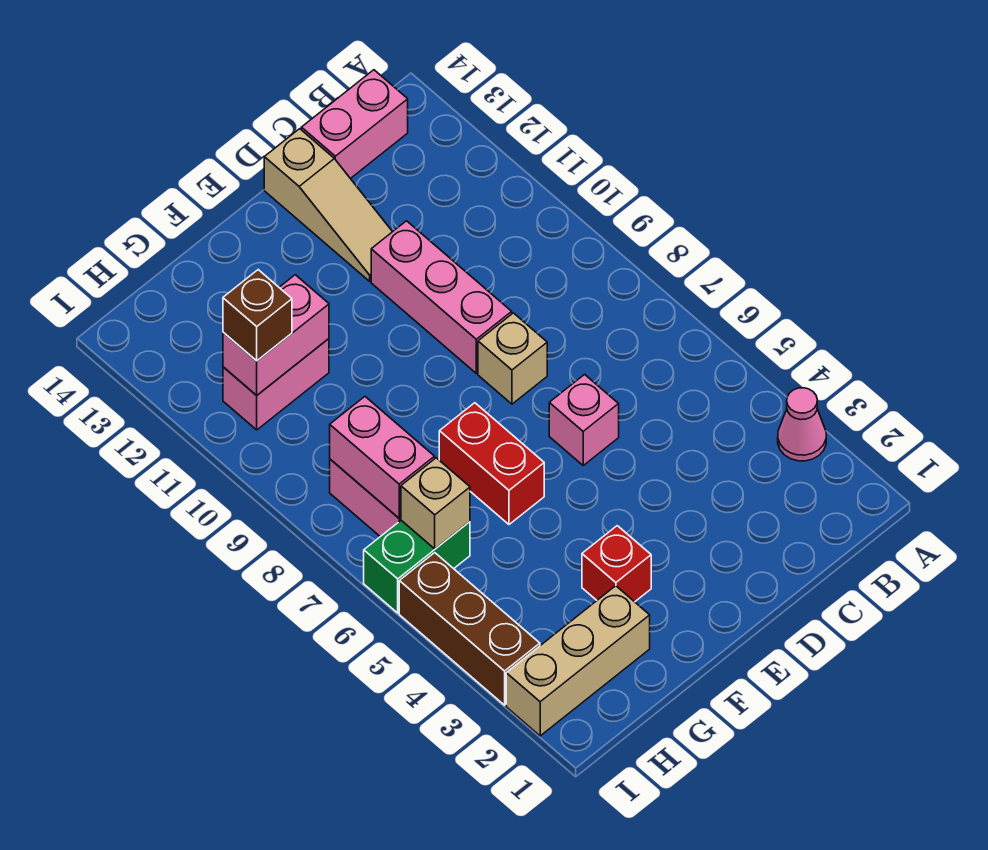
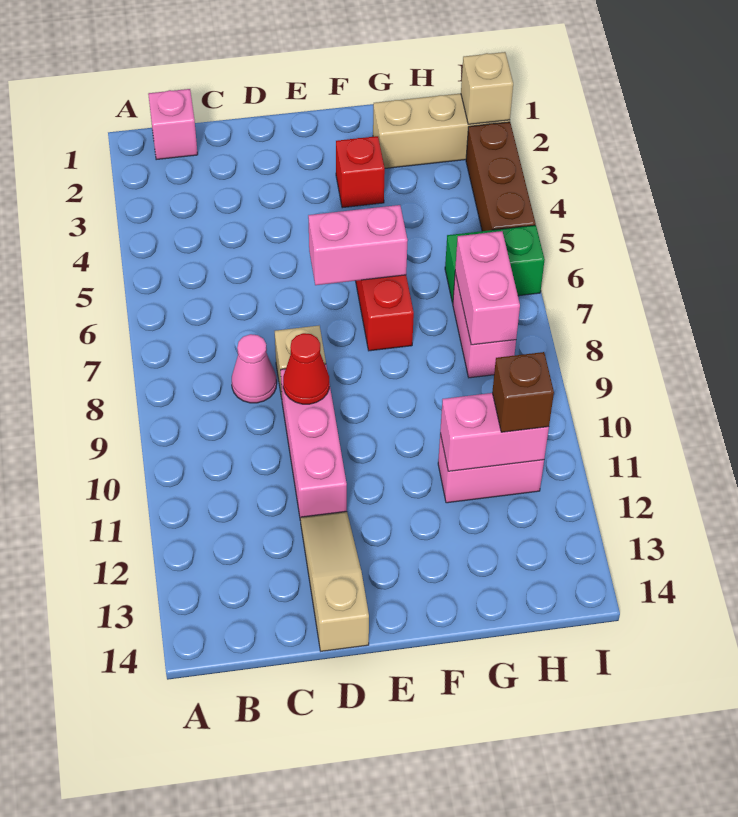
pink cone A3 level 1 -> pink cone C8 level 1
pink brick B14:C14 level 1 -> pink brick E6:F6 level 2
pink brick D6 level 1 -> pink brick B1 level 1
none -> red cone D9 level 2
tan brick H6 level 2 -> tan brick I2 level 2

